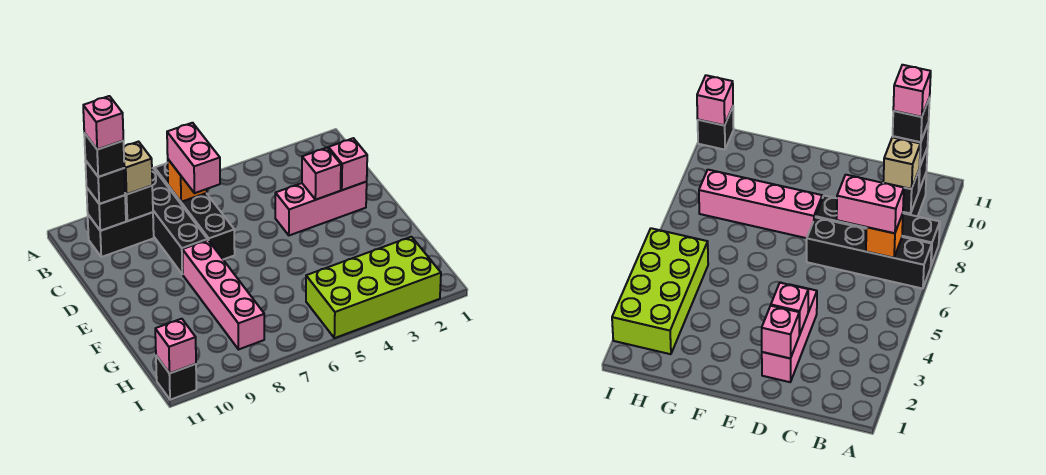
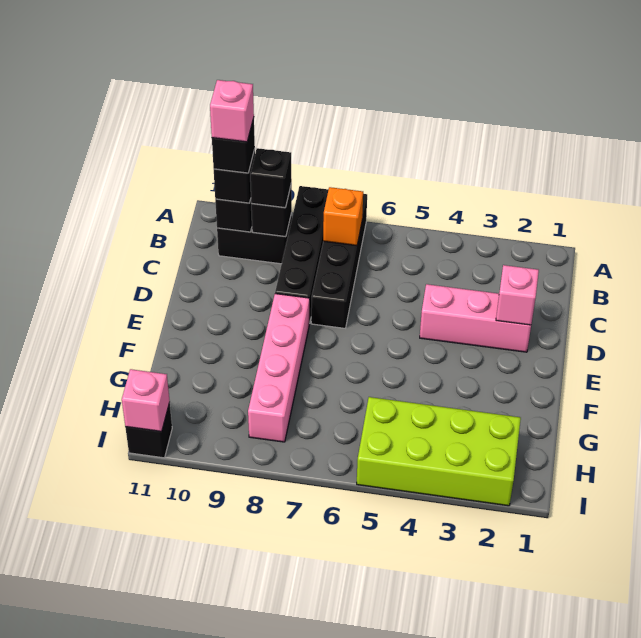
pink brick B7:C7 level 3 -> none
tan brick B9 level 3 -> black brick B9 level 3
pink brick D3 level 2 -> none

